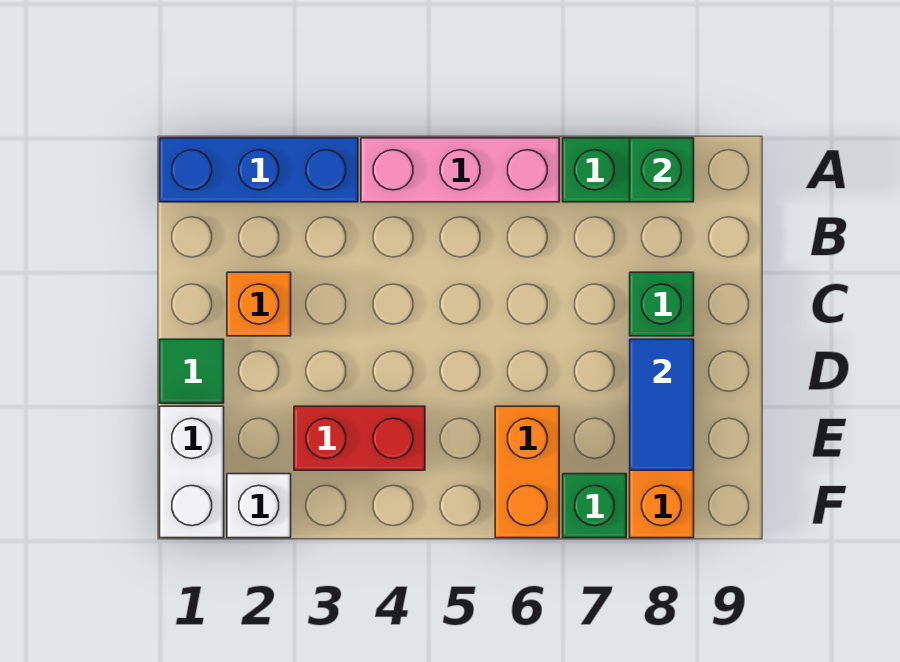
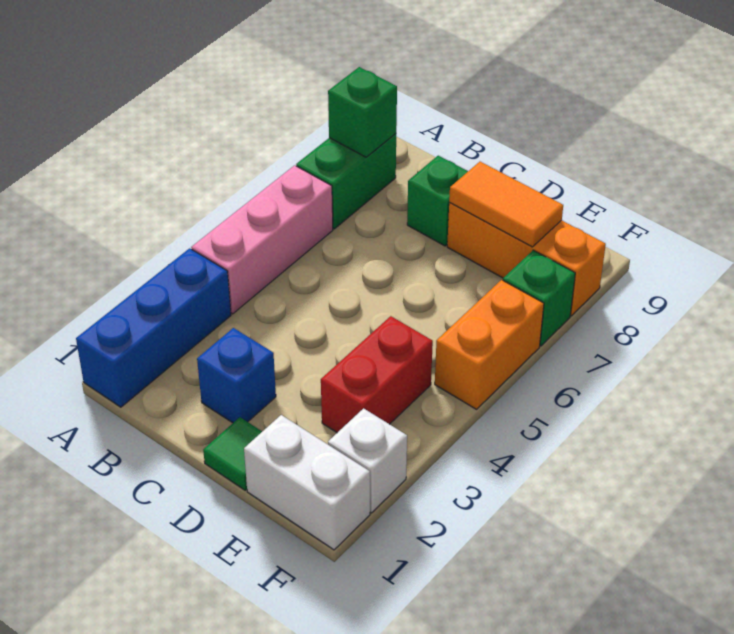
orange brick C2 level 1 -> blue brick C2 level 1
blue tile D8:E8 level 2 -> orange tile D8:E8 level 2
orange brick E6:F6 level 1 -> orange brick F5:F6 level 1

